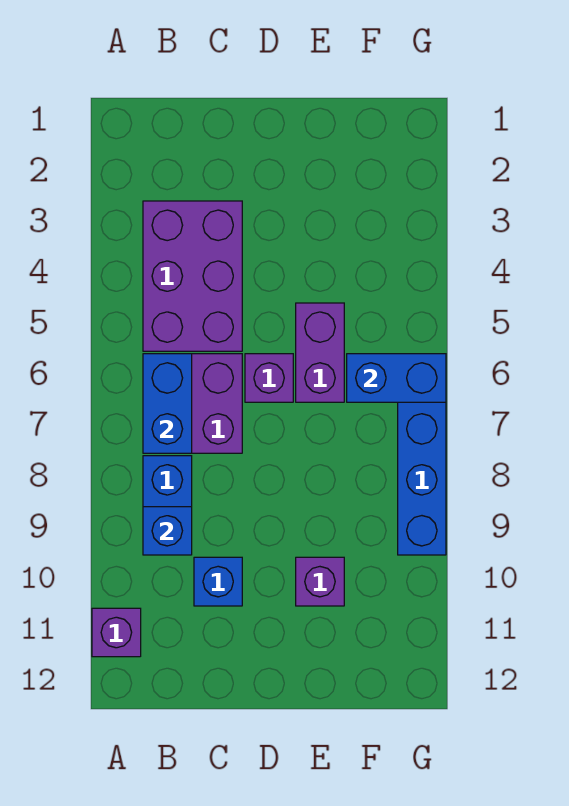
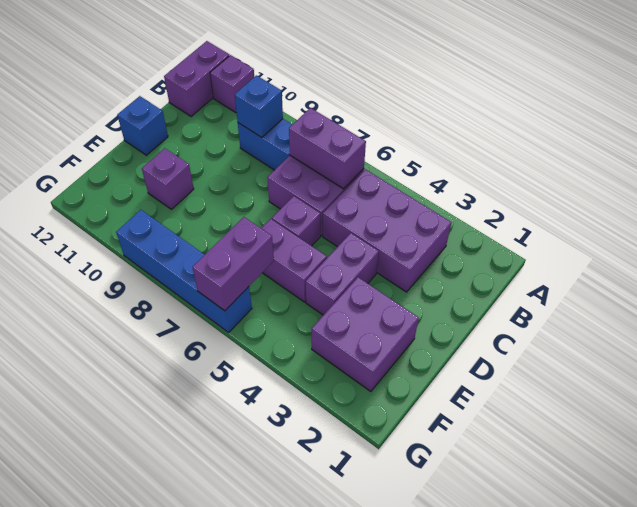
none -> purple brick A12:B12 level 1
blue brick B6:B7 level 2 -> purple brick B6:B7 level 2
blue brick C10 level 1 -> blue brick D12 level 1
none -> purple brick D4:E4 level 1
none -> purple brick E2:F3 level 1
blue brick F6:G6 level 2 -> purple brick F6:G6 level 2

